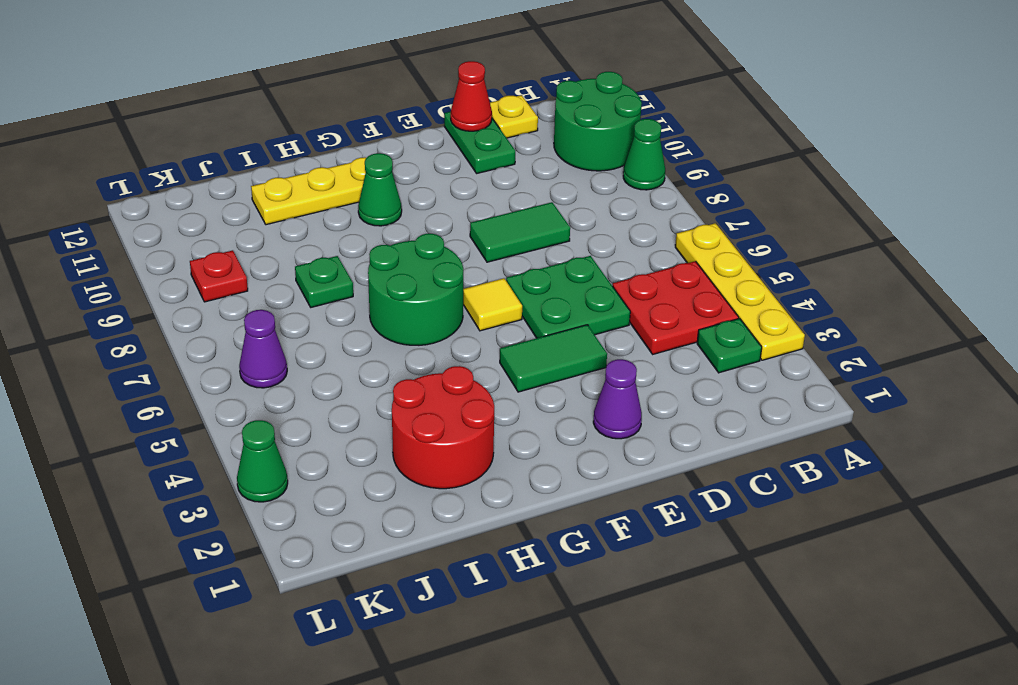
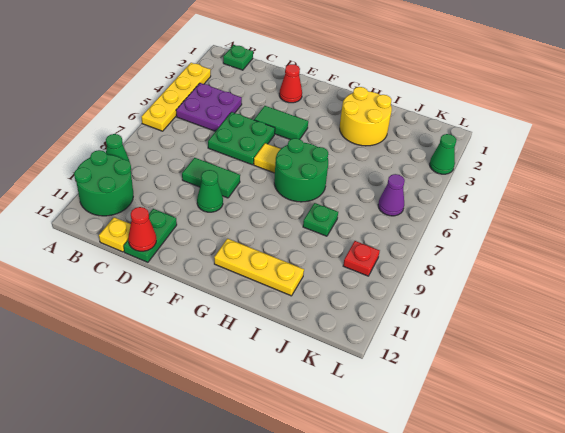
green plate B3 level 1 -> green plate B1 level 1
red plate B4:C5 level 1 -> purple plate B4:C5 level 1
purple cone E2 level 1 -> red cone E2 level 1
green cone G10 level 1 -> green cone E9 level 1
red round brick H2:I3 level 1 -> yellow round brick H2:I3 level 1

